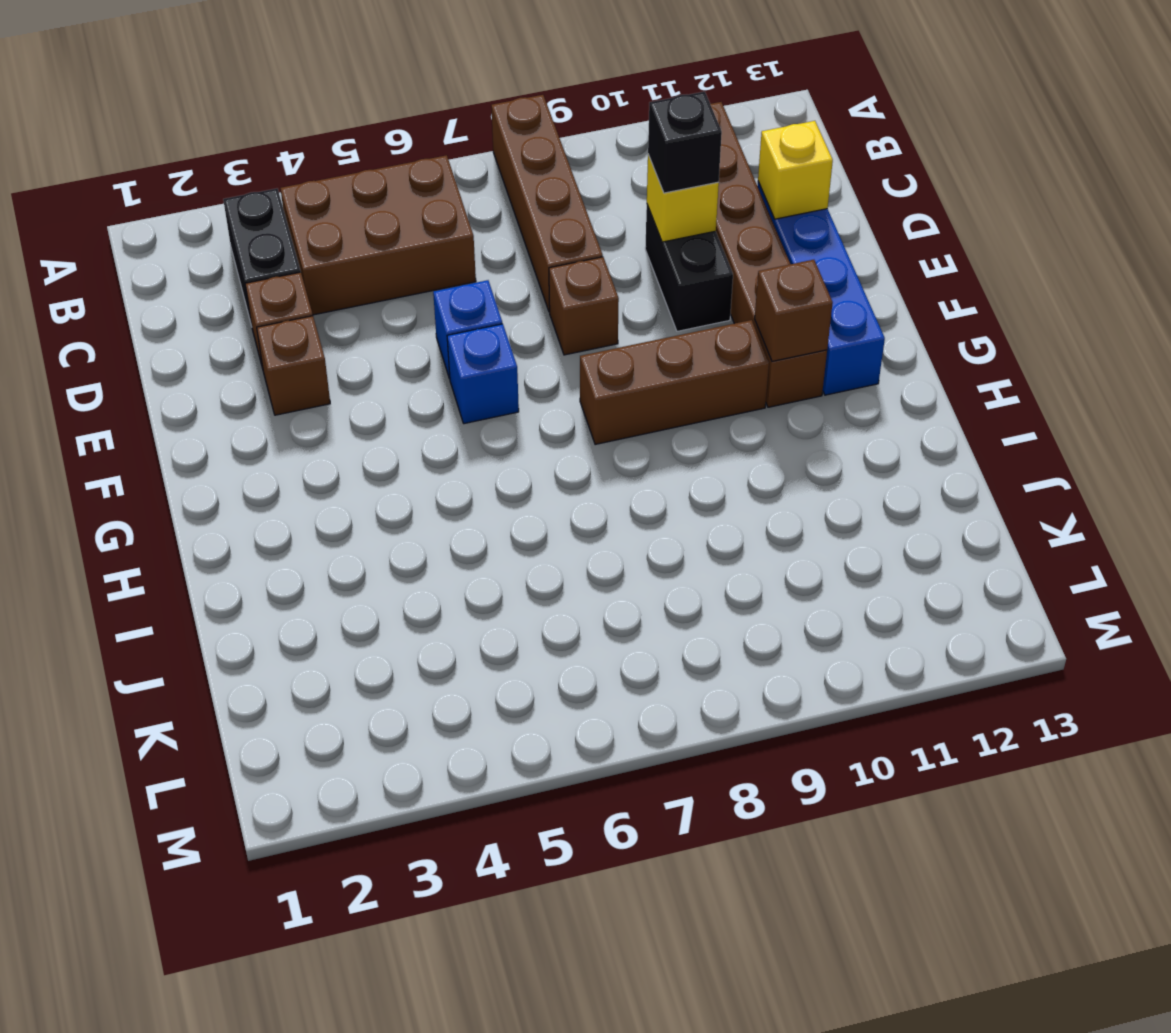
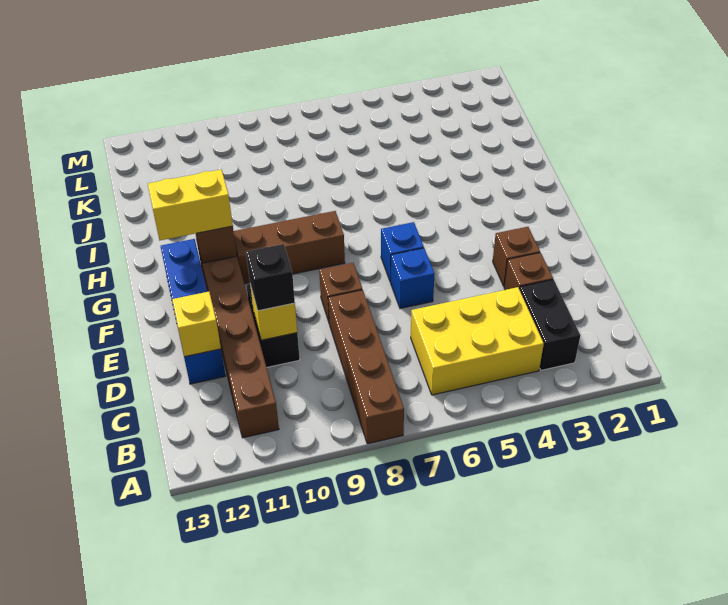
brown brick B4:C6 level 1 -> yellow brick B4:C6 level 1
none -> yellow brick G11:G12 level 3

